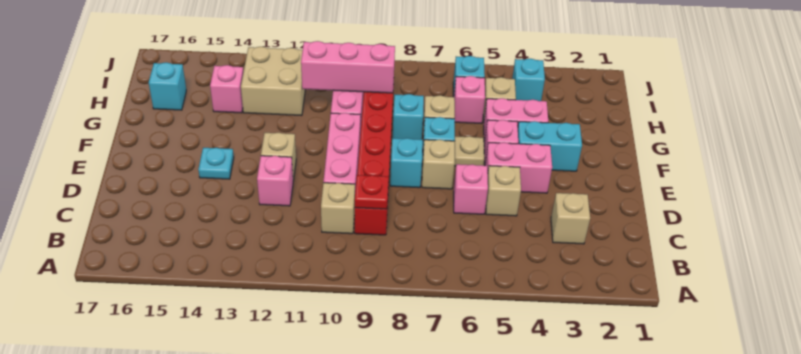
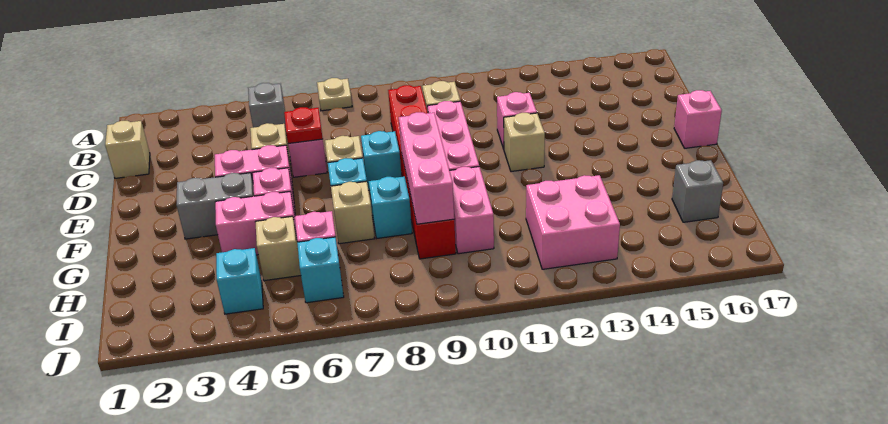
none -> grey brick B5 level 1
tan brick C3 level 1 -> tan brick C1 level 1
red plate C9 level 2 -> red plate D6 level 2
cyan plate E14 level 1 -> none
cyan brick F3:F4 level 1 -> grey brick F3:F4 level 1
tan plate F6 level 1 -> tan plate A7 level 1
pink brick H9:H11 level 2 -> pink brick F9:H9 level 2
tan brick H12:I13 level 1 -> pink brick H12:I13 level 1
pink brick H14 level 1 -> pink brick E17 level 1
cyan brick H16 level 1 -> grey brick H16 level 1

